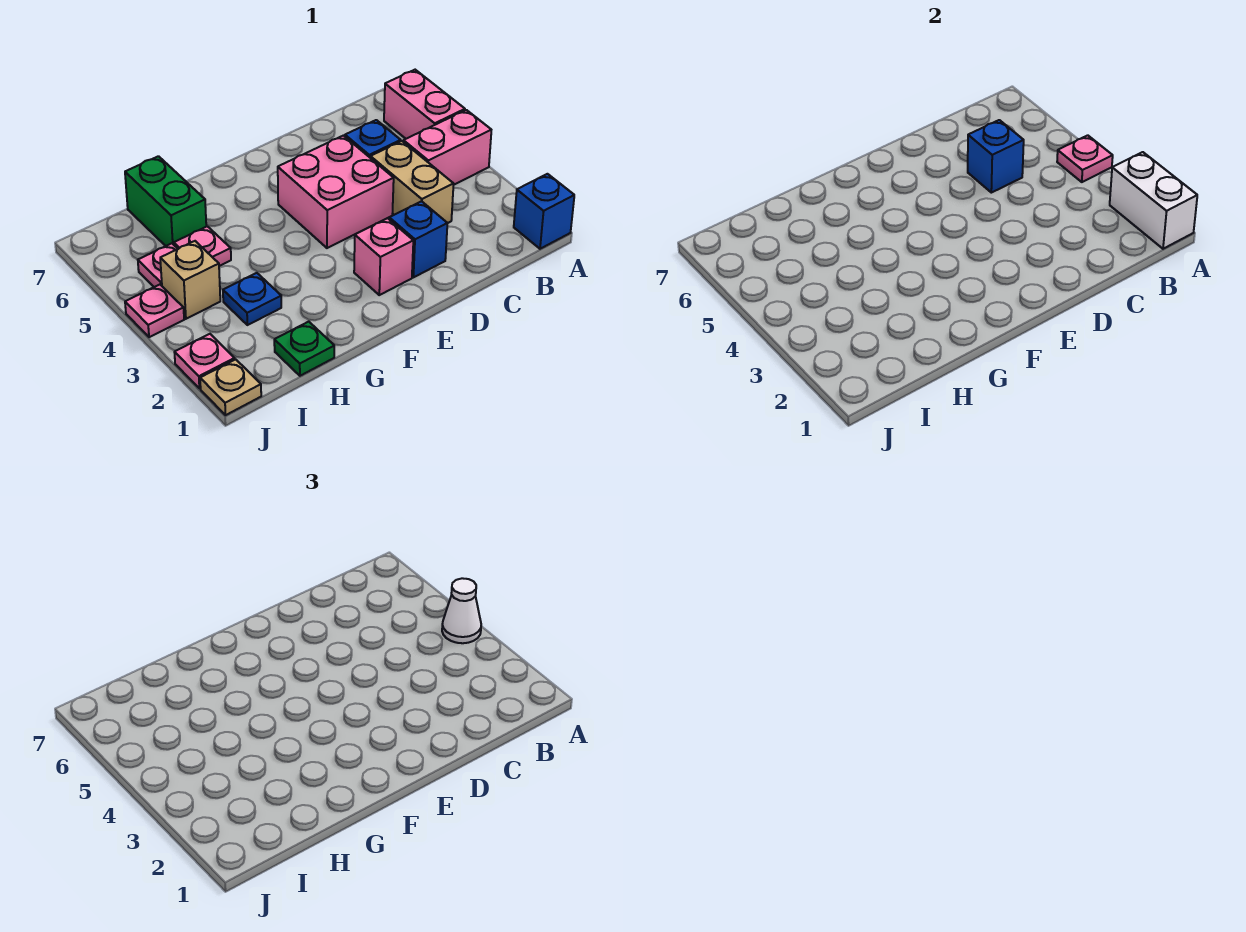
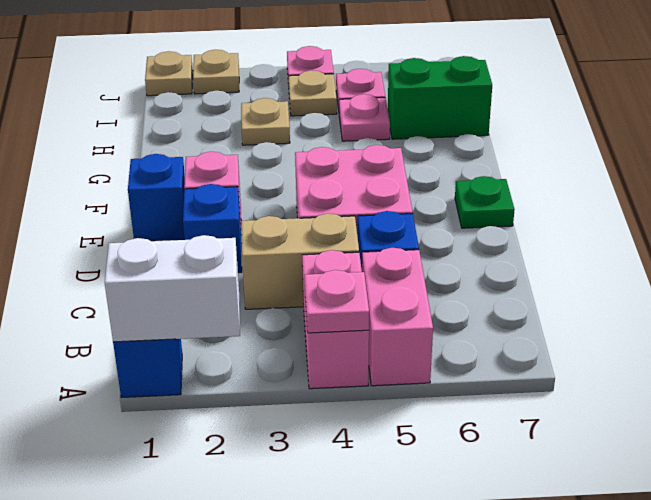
white cone A4 level 3 -> none
pink brick A5:A6 level 1 -> pink brick A5:B5 level 1
blue brick C5 level 2 -> blue brick E1 level 1
green plate H1 level 1 -> green plate E7 level 1
blue plate H3 level 1 -> tan plate H3 level 1
tan brick I4 level 1 -> tan plate I4 level 1
pink plate J2 level 1 -> tan plate J2 level 1

